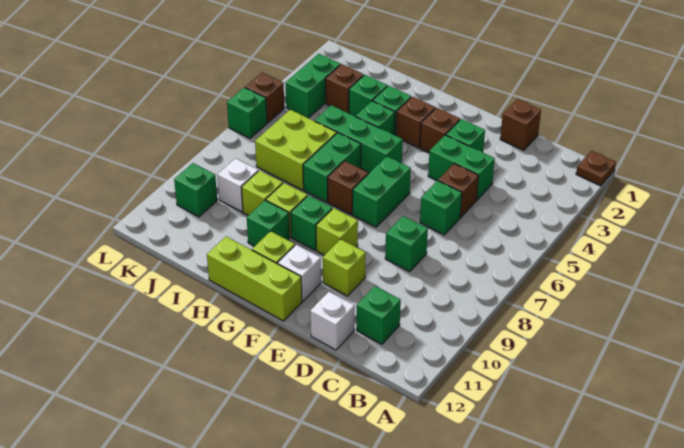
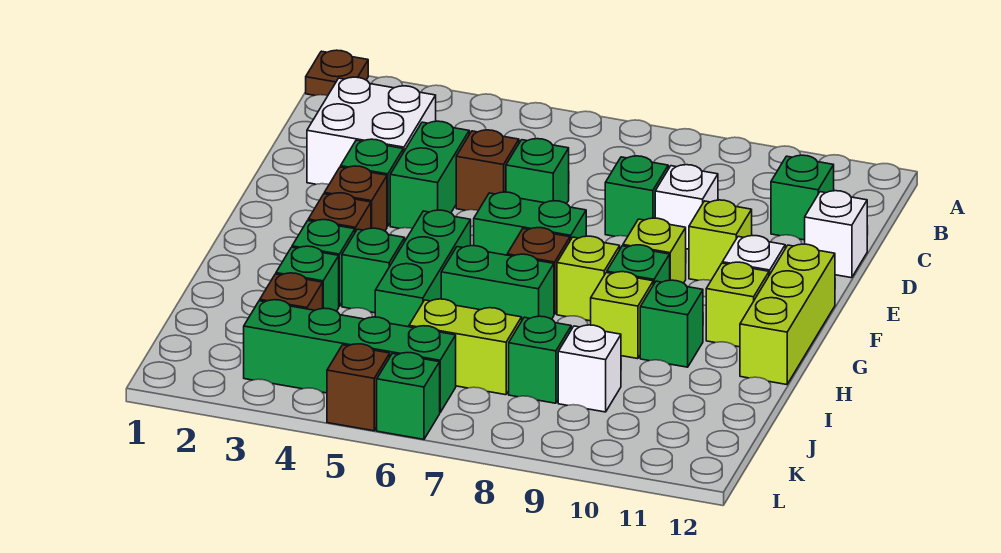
none -> white brick C2:D3 level 1
brown brick D1 level 1 -> none
none -> white brick D9 level 1
lime brick I6:J7 level 1 -> lime brick J6:J7 level 1
lime brick I9 level 1 -> lime brick G8 level 1
green brick K3:K4 level 1 -> green brick K3:K6 level 1
green brick K10 level 1 -> green brick J8 level 1

